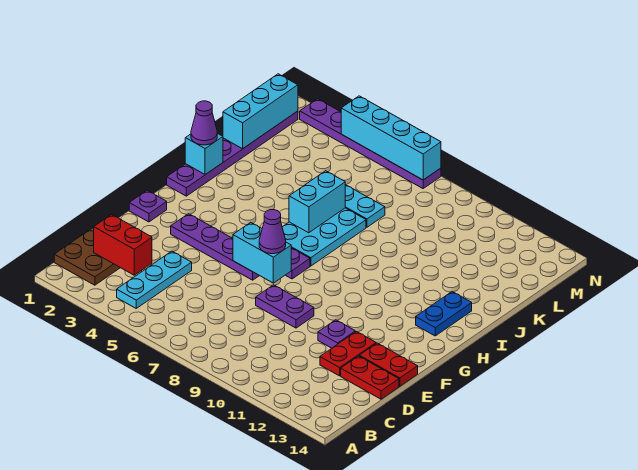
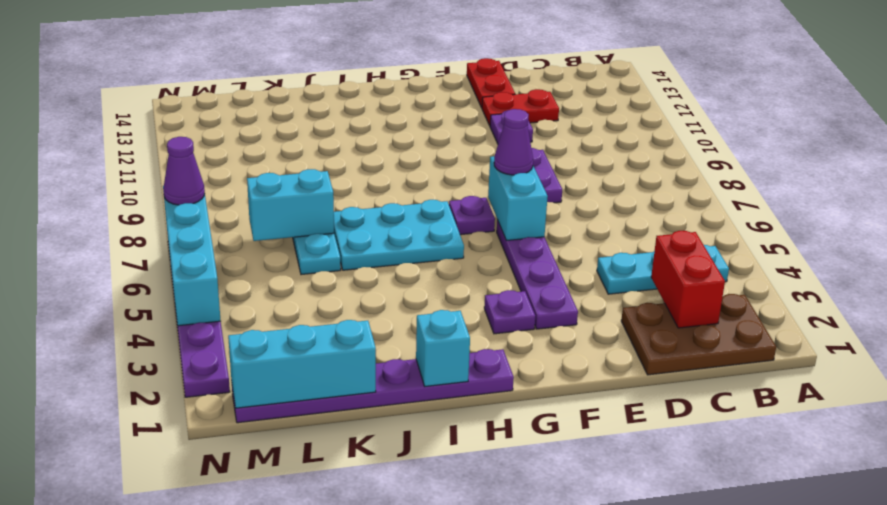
red plate D13:D14 level 1 -> none
purple plate F1 level 1 -> purple plate G3 level 1
blue plate H13:I13 level 1 -> none
purple cone I1 level 3 -> purple cone N7 level 3
cyan brick I6:J6 level 2 -> cyan brick K7:L7 level 2

